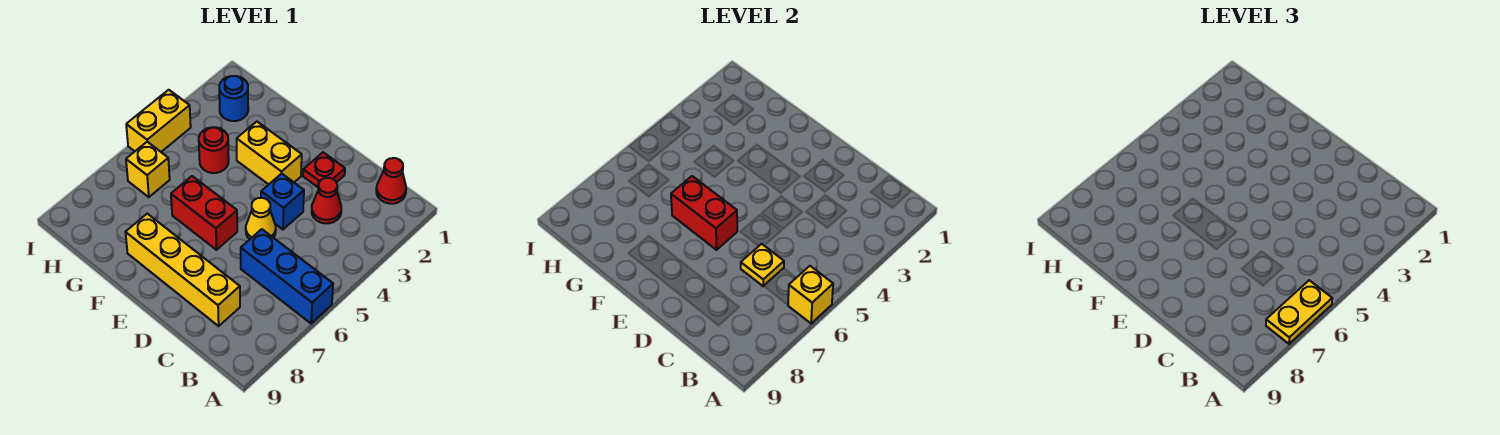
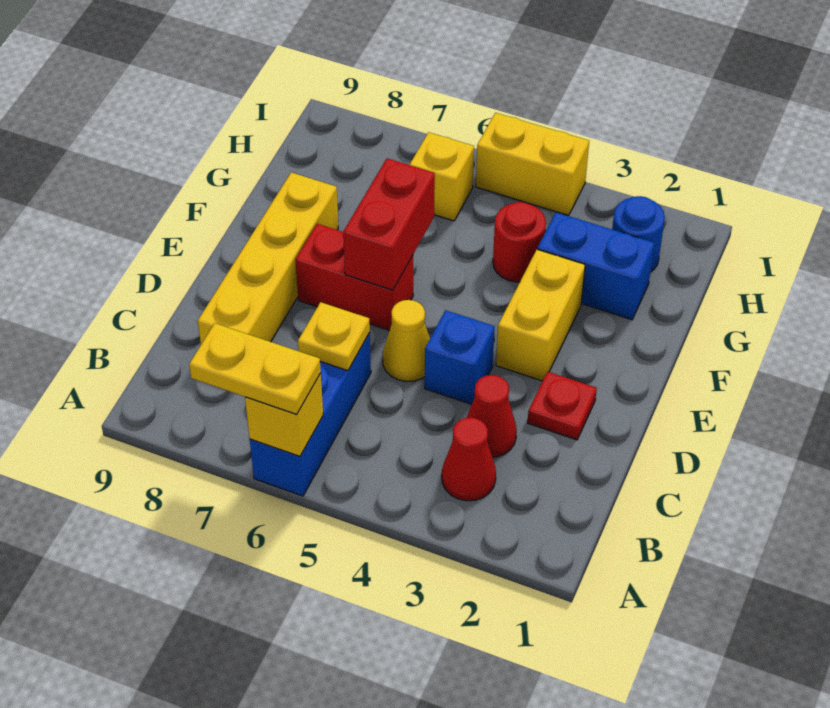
red cone B1 level 1 -> red cone B3 level 1
red brick E6:F6 level 1 -> red brick E6:E7 level 1
none -> blue brick G2:G3 level 1

